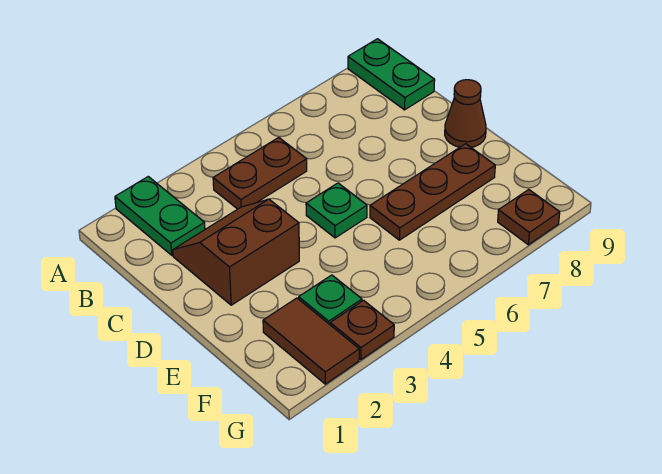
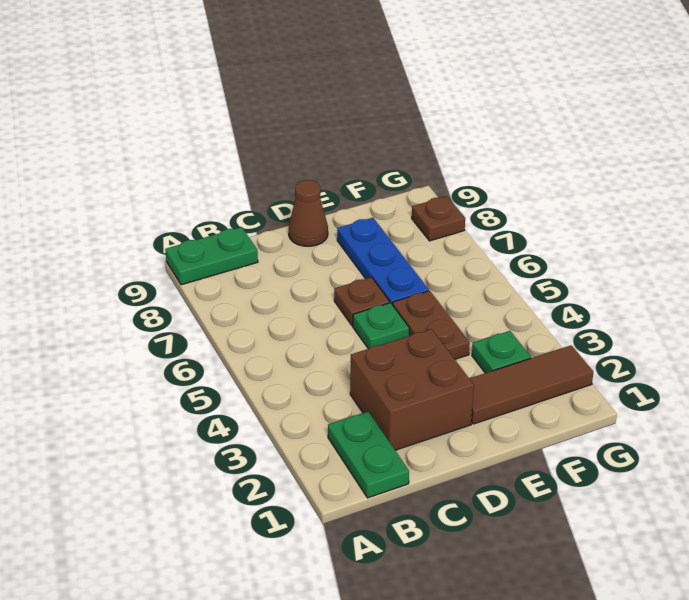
green plate A2:B2 level 1 -> green plate B1:B2 level 1
brown plate B4:B5 level 1 -> brown plate E4:E5 level 1
brown slope C2:D3 level 1 top D -> brown brick C2:D3 level 1
brown plate E6:E8 level 1 -> blue plate E6:E8 level 1
brown tile F2:G2 level 1 -> brown tile E2:G2 level 1
brown plate G3 level 1 -> brown plate D6 level 1

